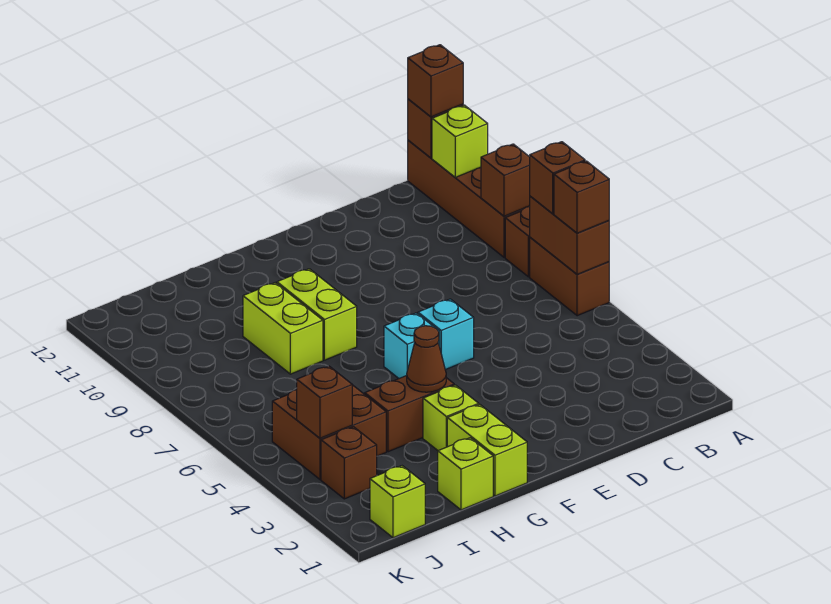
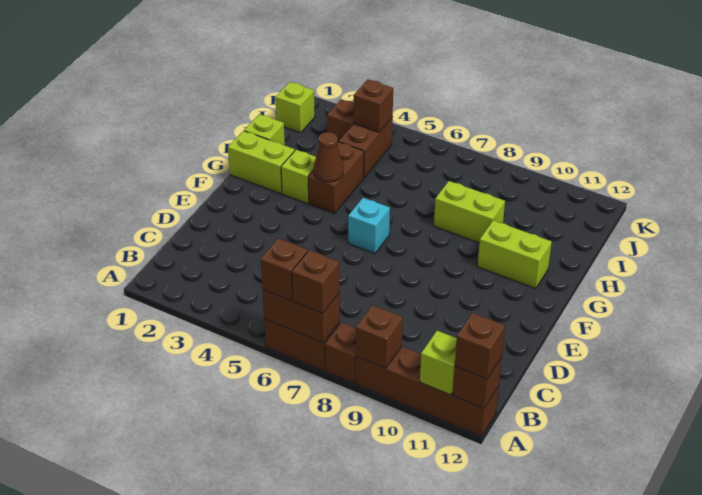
cyan brick E6 level 1 -> none
lime brick G8:G9 level 1 -> lime brick G10:G11 level 1
brown brick I4:J5 level 1 -> brown brick I4:J4 level 1

